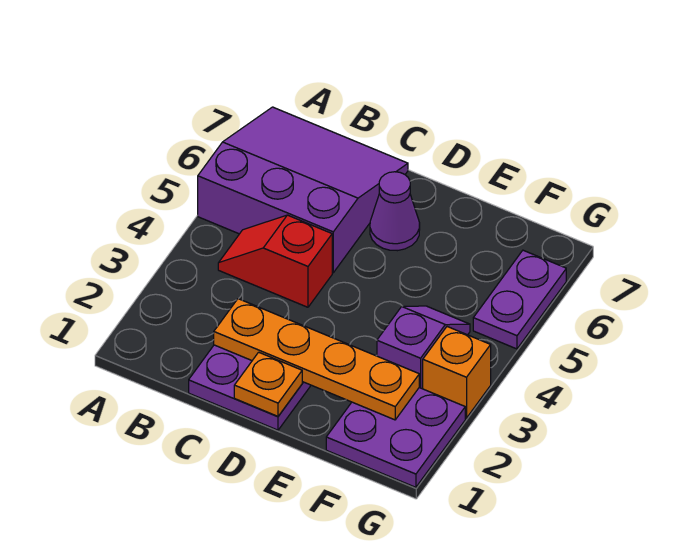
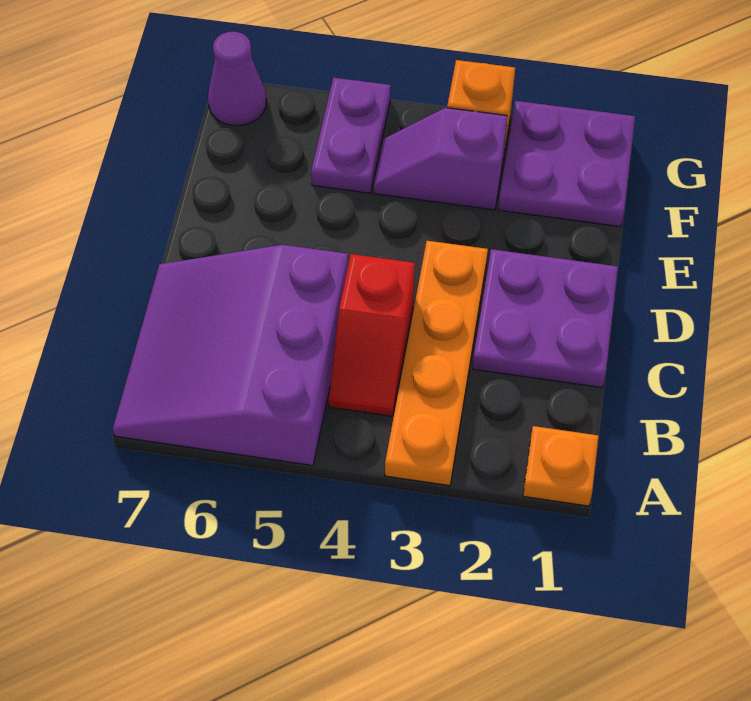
orange plate C2:F2 level 2 -> orange plate A3:D3 level 1
orange plate D1 level 2 -> orange plate A1 level 1
purple cone D6 level 1 -> purple cone G7 level 1
purple plate G5:G6 level 1 -> purple plate F5:G5 level 1

